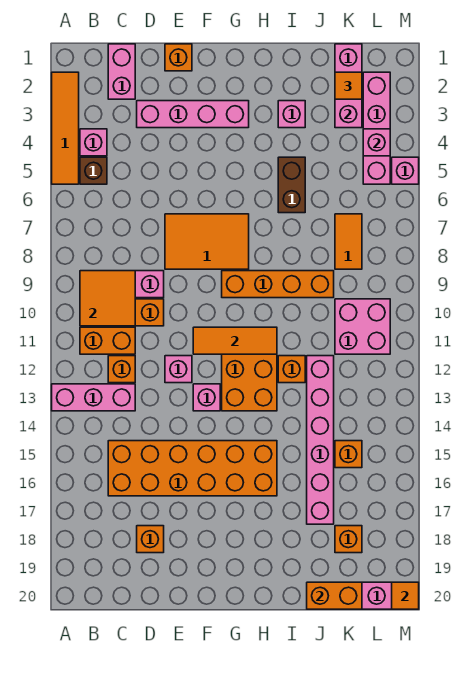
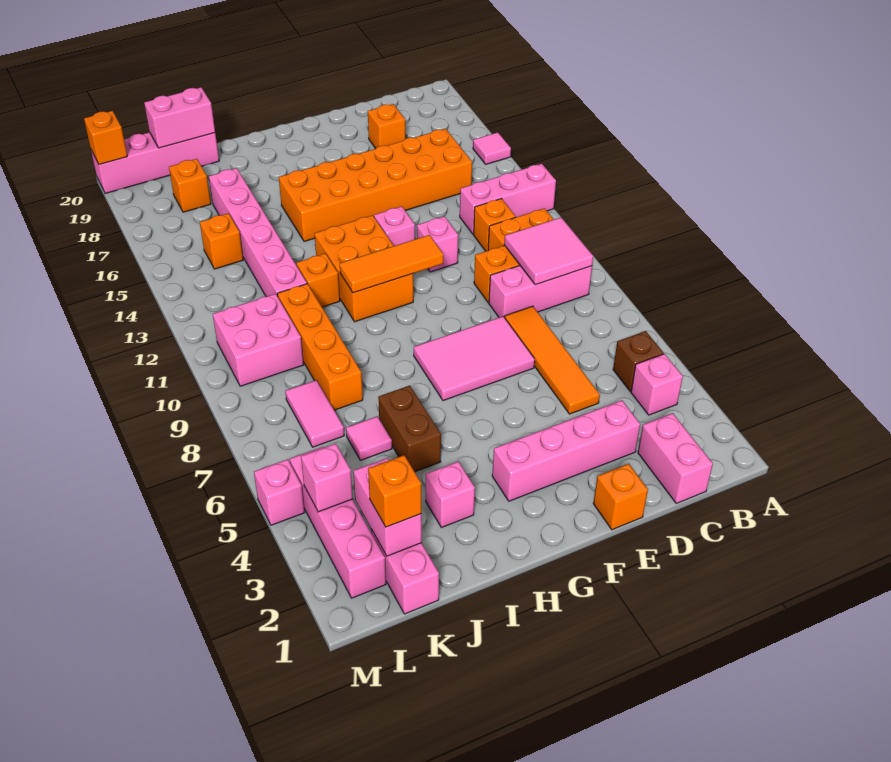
orange tile A2:A5 level 1 -> orange tile D5:D8 level 1
none -> pink tile A16 level 1
orange tile B9:C10 level 2 -> pink tile B9:C10 level 2
orange tile E7:G8 level 1 -> pink tile E7:G8 level 1
orange brick G9:J9 level 1 -> orange brick J8:J11 level 1
none -> pink tile J6 level 1
orange brick J20:K20 level 2 -> pink brick J20:K20 level 2
orange tile K2 level 3 -> orange brick K2 level 3
orange tile K7:K8 level 1 -> pink tile K7:K8 level 1
orange tile M20 level 2 -> orange brick M20 level 2

